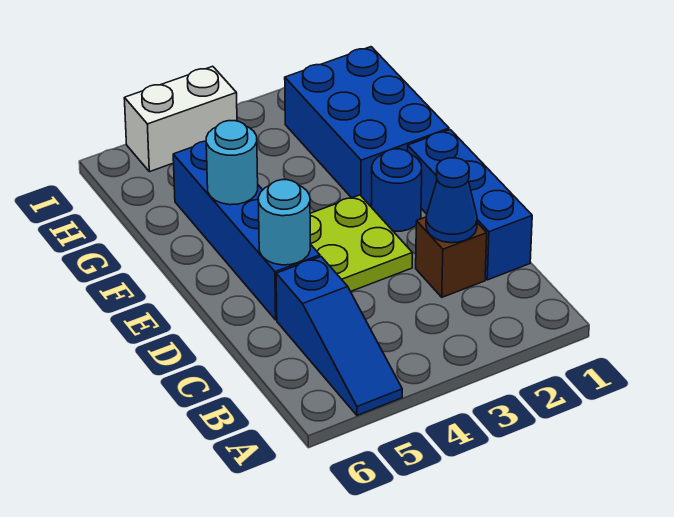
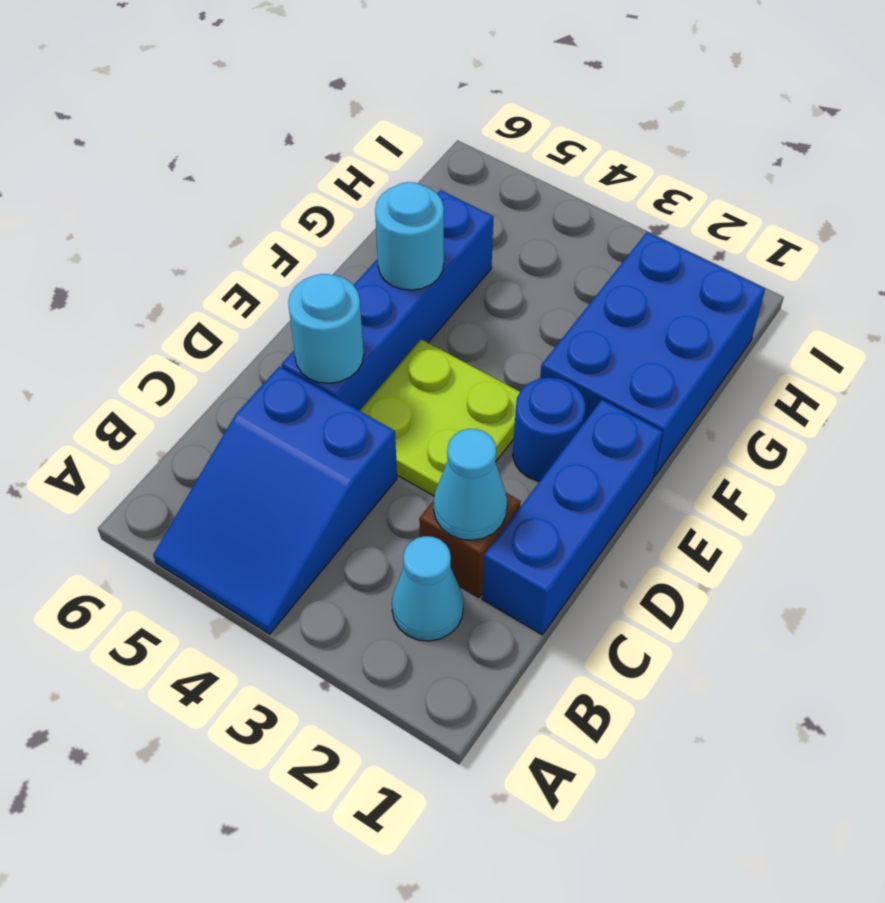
blue slope A5:C5 level 1 top C -> blue slope A4:C5 level 1 top C
none -> cyan cone B2 level 1
blue cone C2 level 2 -> cyan cone C2 level 2
white brick I4:I5 level 1 -> none

